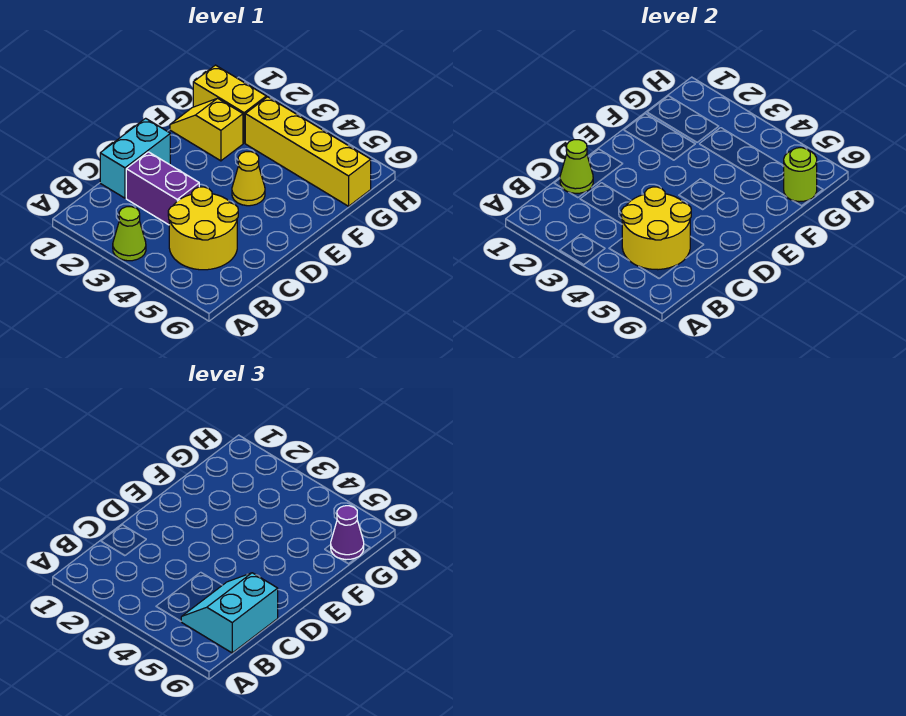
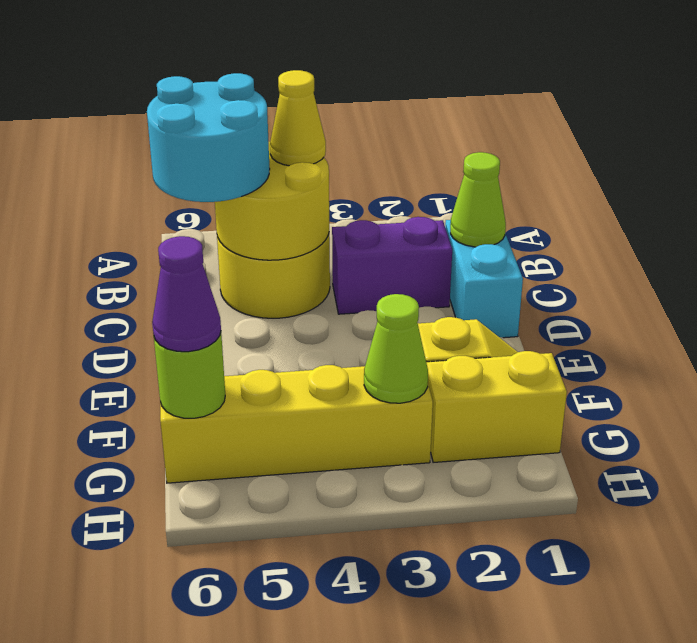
lime cone A3 level 1 -> lime cone G3 level 2
cyan slope B5:C6 level 3 top 6 -> cyan round brick B5:C6 level 3
yellow cone E4 level 1 -> yellow cone B4 level 3

